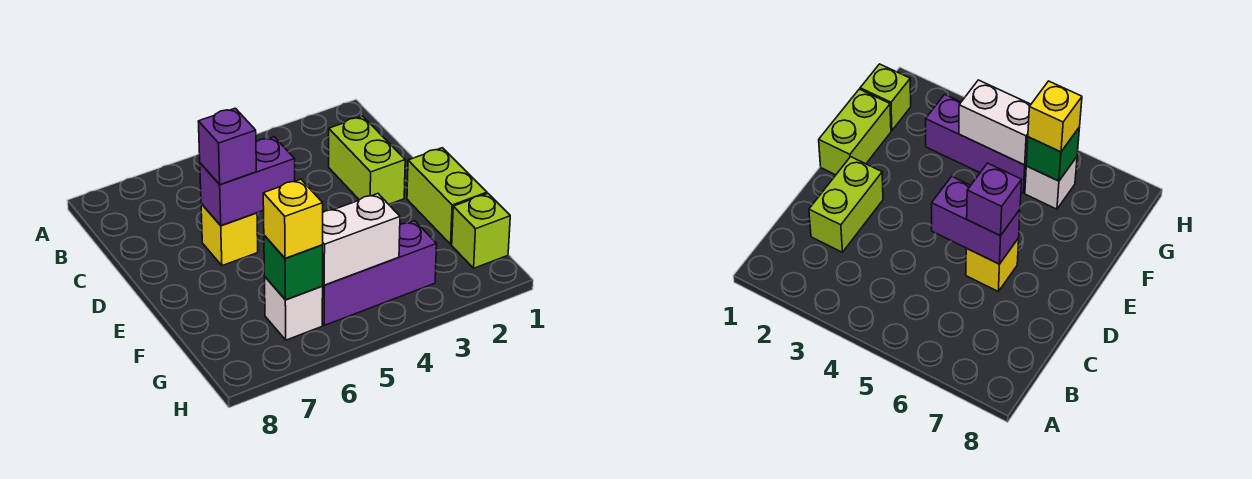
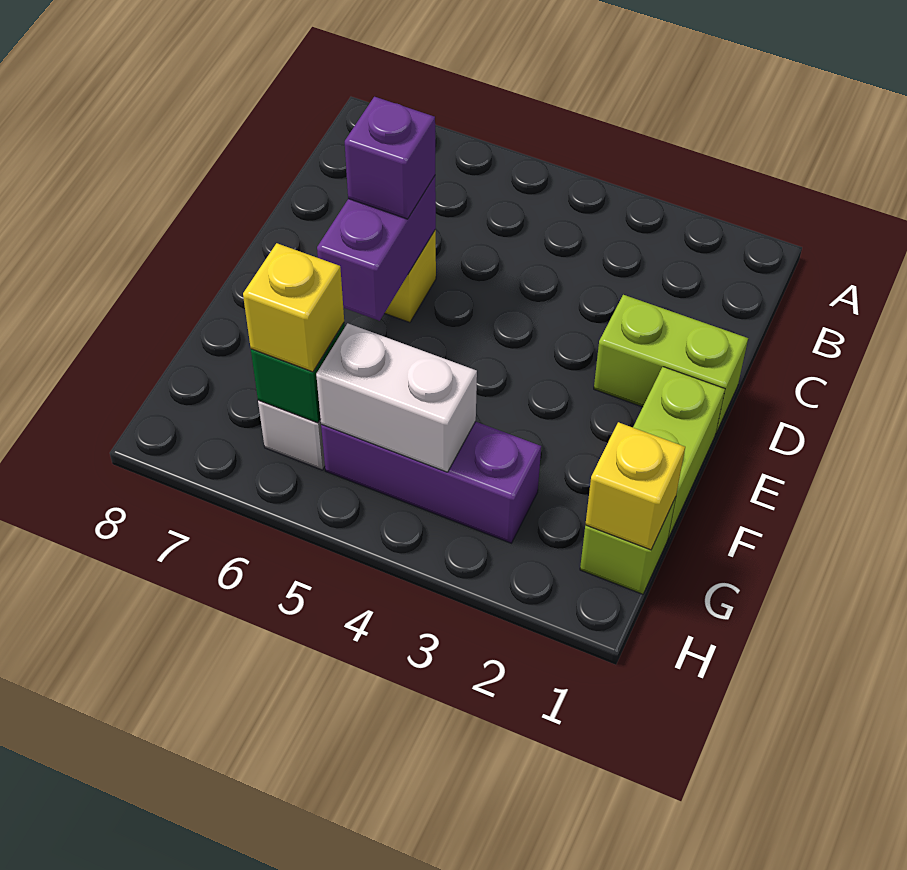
lime brick C2:D2 level 1 -> lime brick D1:D2 level 1
purple brick D5:D6 level 2 -> purple brick D6:E6 level 2
none -> yellow brick G1 level 2

